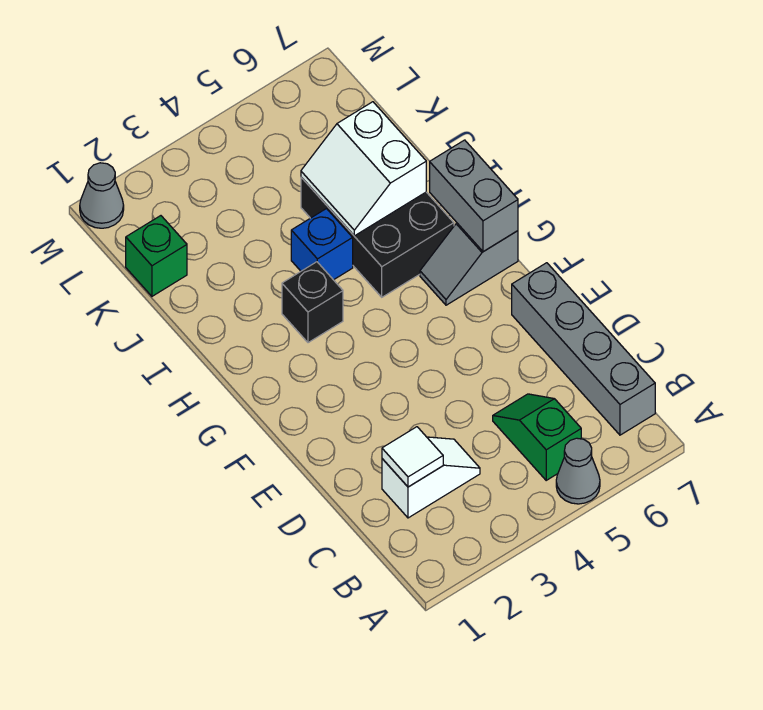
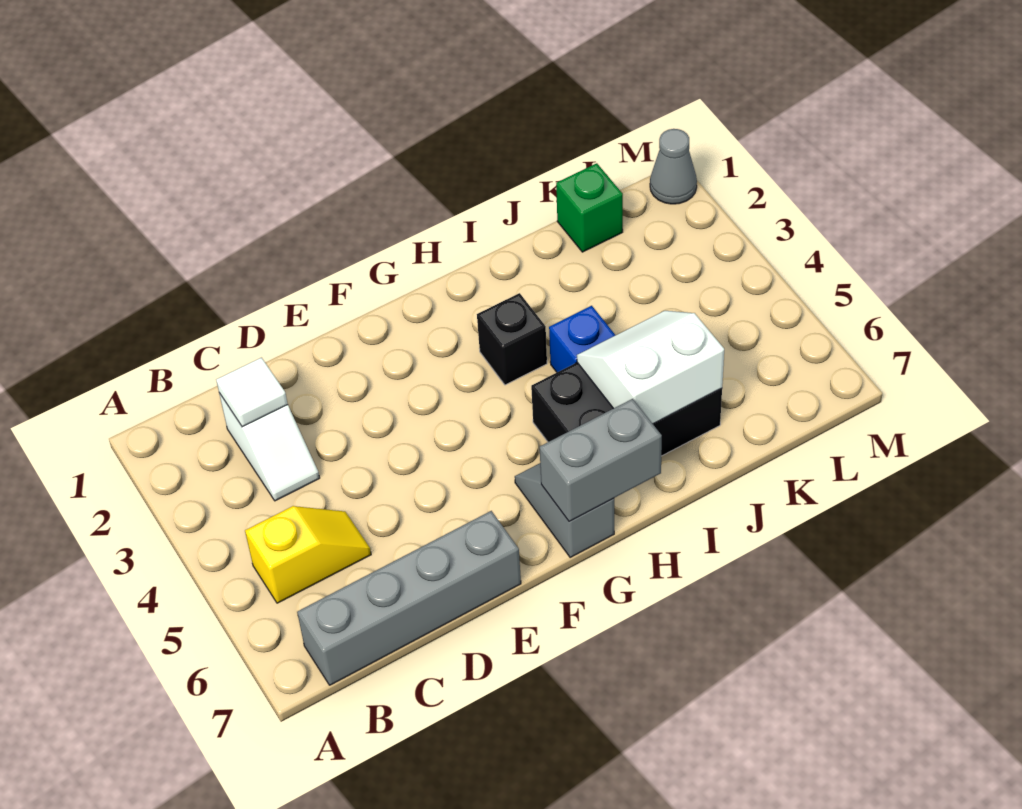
grey cone A5 level 1 -> none
green slope B5:C5 level 1 top B -> yellow slope B5:C5 level 1 top B

